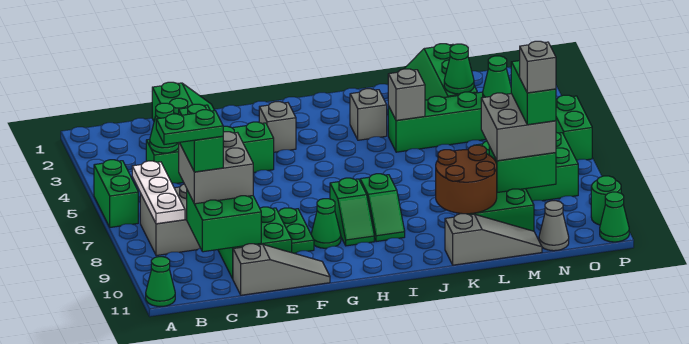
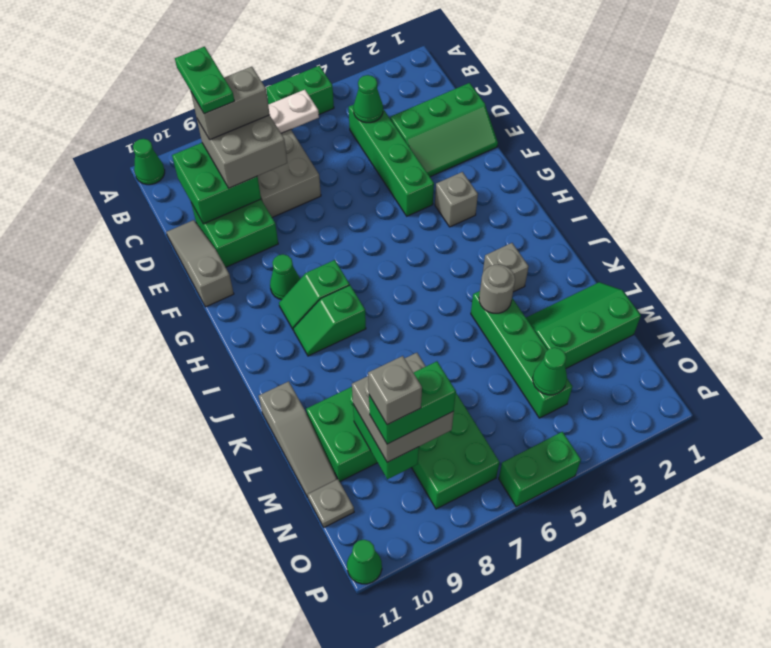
green brick C8:C9 level 4 -> grey brick C8:C9 level 4
grey slope D11:F11 level 1 top D -> grey slope D11:F11 level 1 top F
green plate F8:F9 level 1 -> none
grey brick K4 level 2 -> grey round brick K4 level 2
brown round brick K9:L10 level 2 -> none
green cone M3 level 2 -> none
grey cone N11 level 1 -> grey plate N11 level 1
green round brick P10 level 1 -> none

